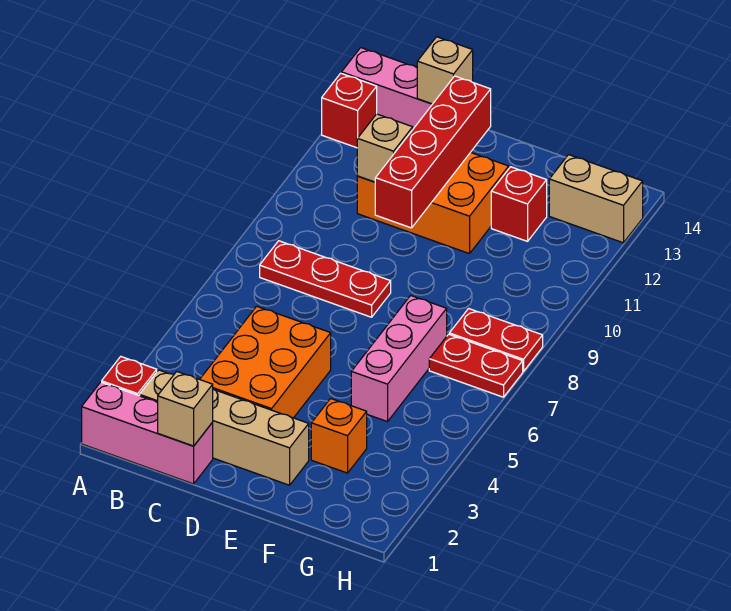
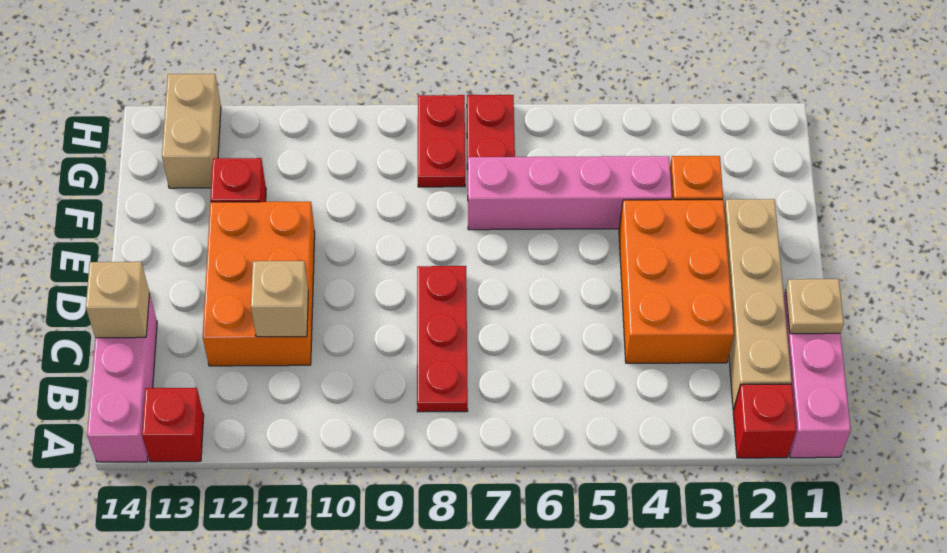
tan brick C1 level 2 -> tan plate C1 level 2
orange brick C3:D5 level 1 -> orange brick C3:E4 level 1
red brick D10:D13 level 2 -> none
pink brick F5:F7 level 1 -> pink brick F4:F7 level 1

